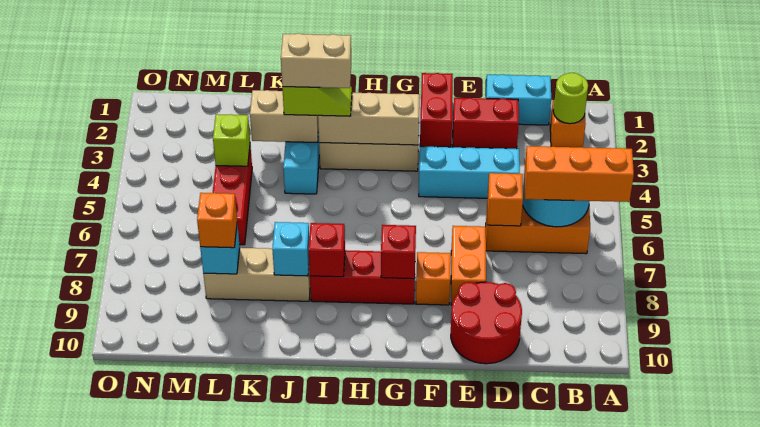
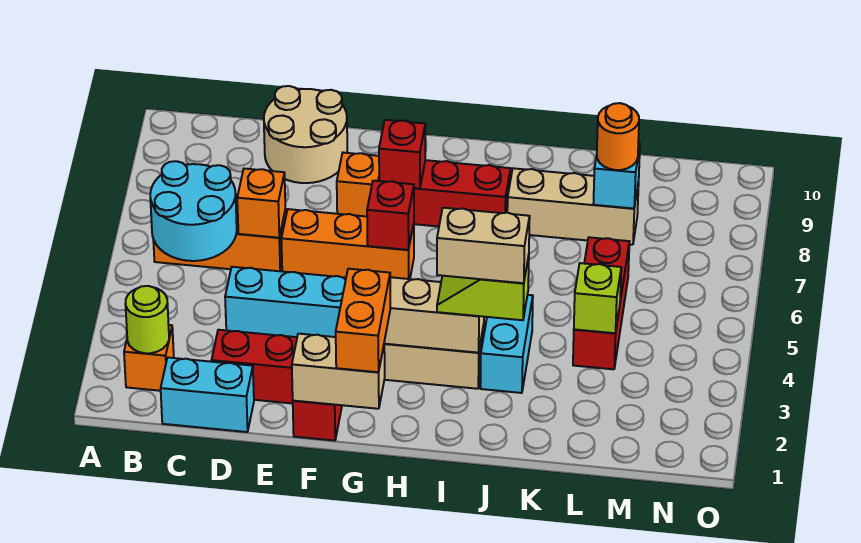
orange brick A6:C6 level 3 -> orange brick E6:G6 level 1
red round brick D9:E10 level 1 -> tan round brick D9:E10 level 1
orange brick E7:E8 level 1 -> orange brick G1:G2 level 3
red brick I8 level 2 -> red brick G6 level 2
tan brick J3:K3 level 2 -> tan brick F1:G1 level 2
cyan brick J8 level 2 -> none
orange brick L8 level 3 -> orange round brick L8 level 3

